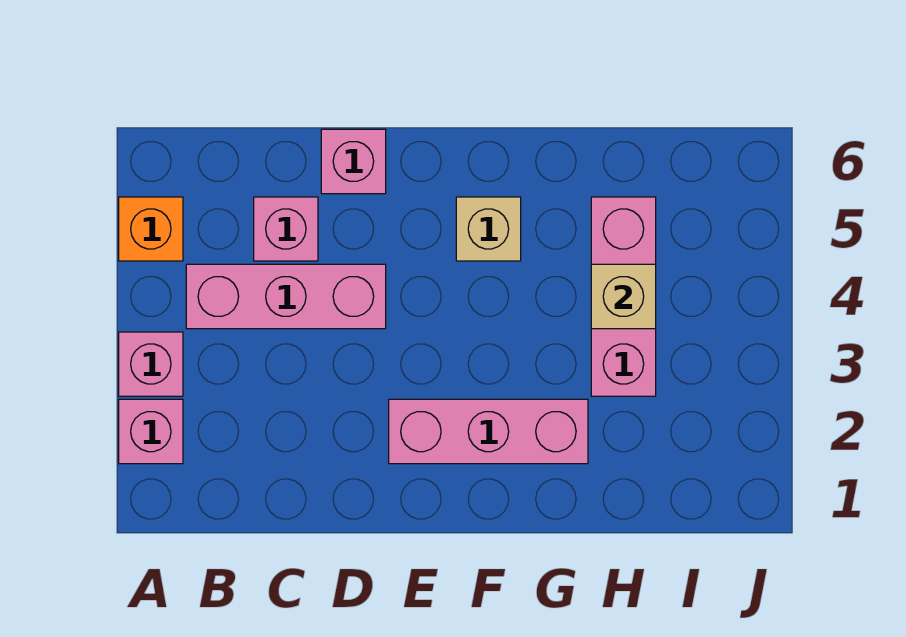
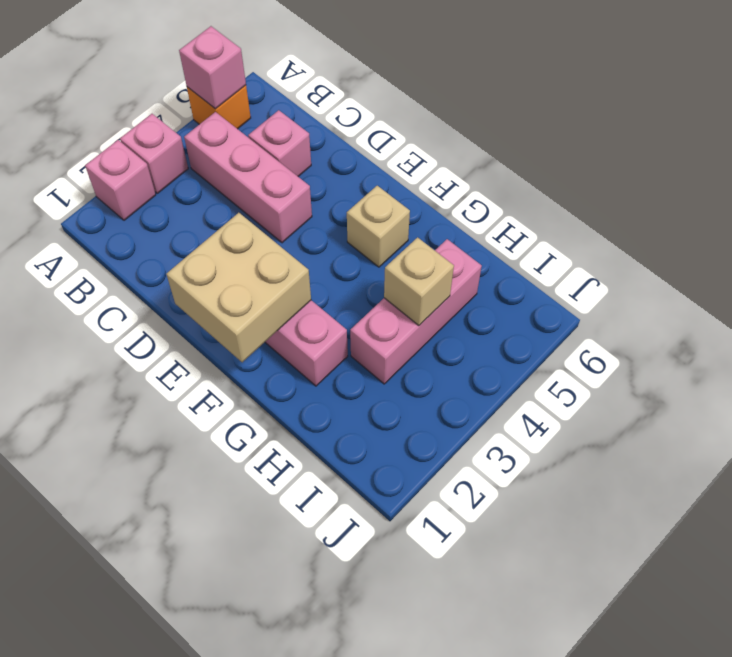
pink brick D6 level 1 -> pink brick A5 level 2
none -> tan brick E1:F2 level 2

